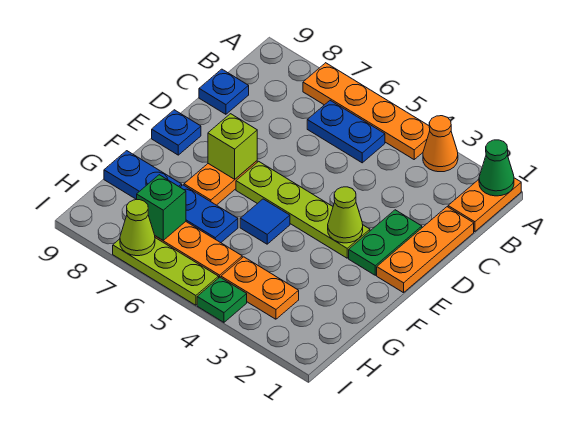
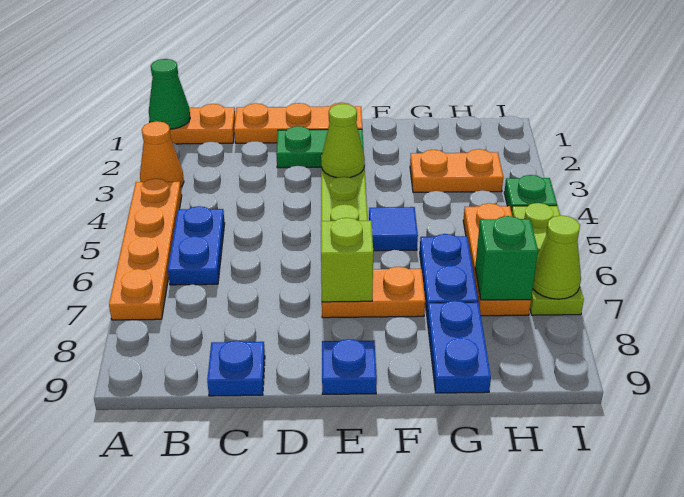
orange plate H3:H4 level 1 -> orange plate G3:H3 level 1

